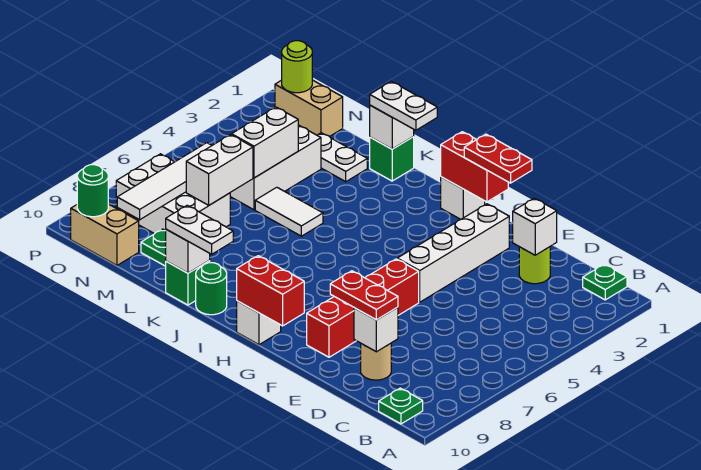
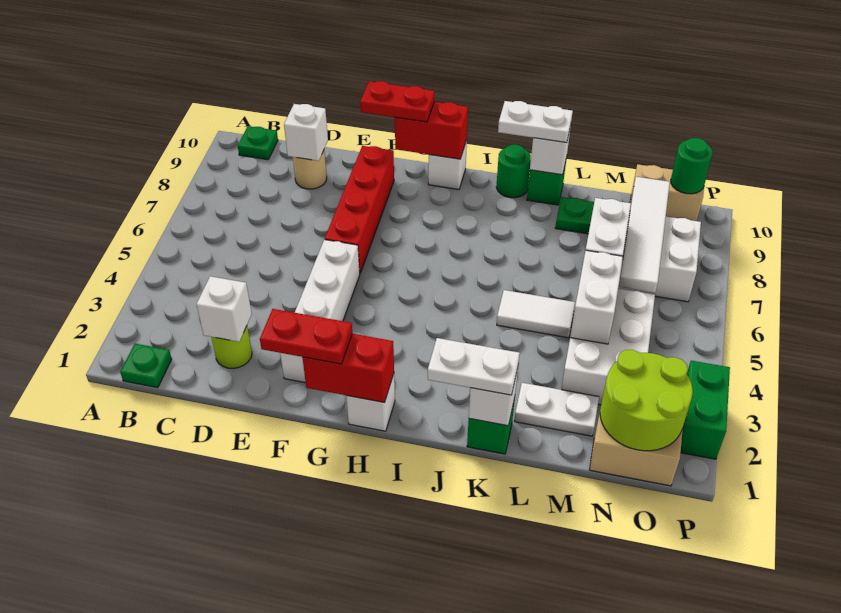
red plate D9:E9 level 3 -> red plate F10:G10 level 3
lime round brick O1 level 2 -> lime round brick N1:O2 level 2
none -> green brick P2:P3 level 1

